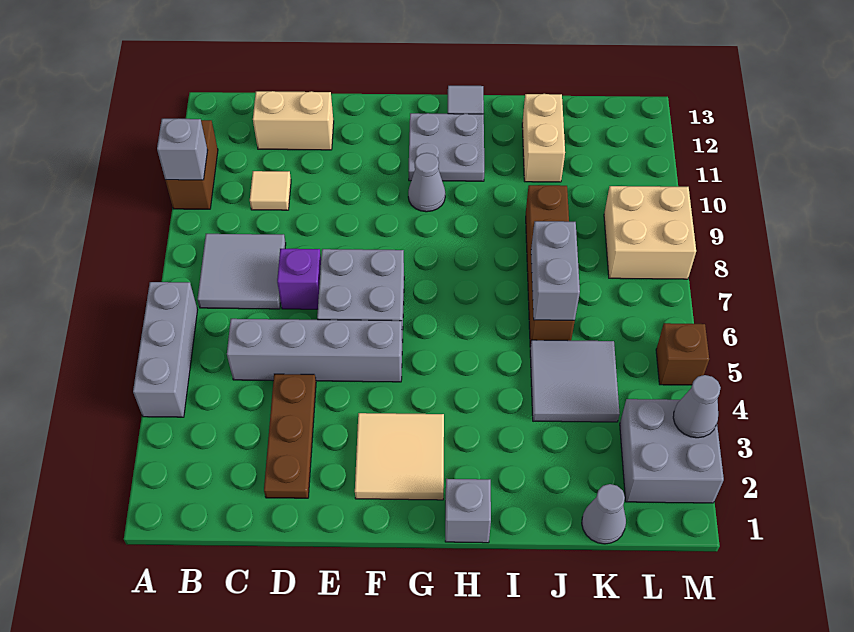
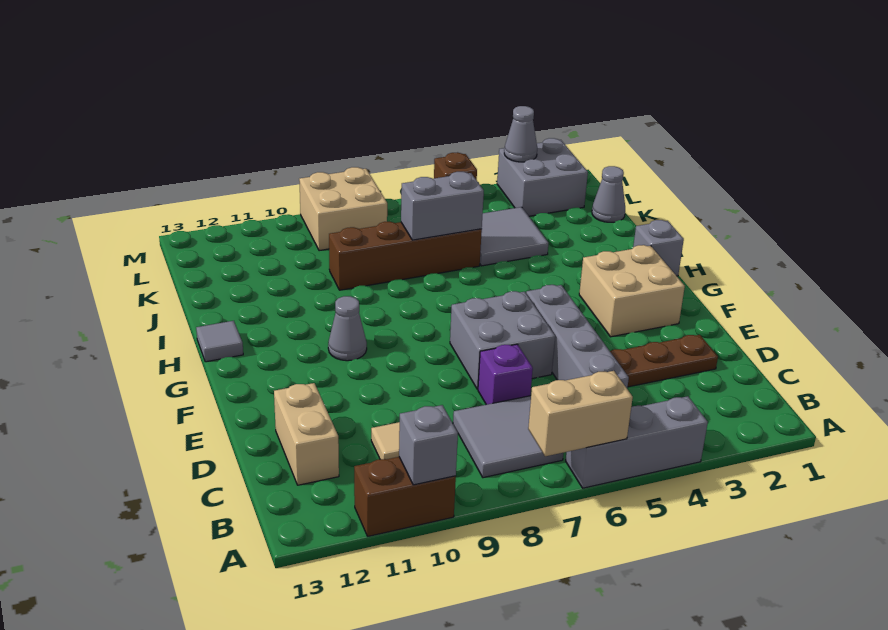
tan tile F2:G3 level 1 -> tan brick F2:G3 level 1
grey plate G11:H12 level 1 -> none
tan brick J11:J12 level 1 -> tan brick A6:A7 level 2

